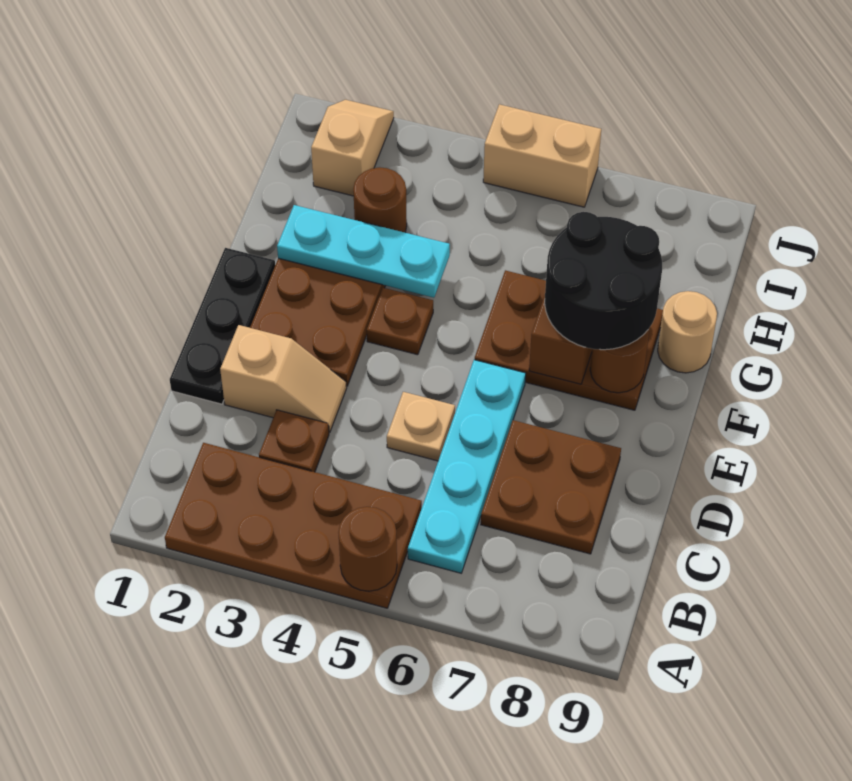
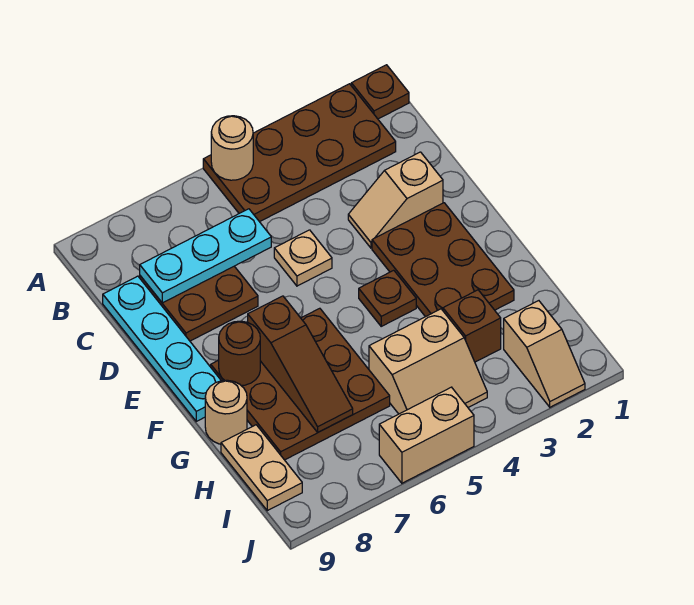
brown round brick A5 level 2 -> tan round brick A5 level 2
cyan plate B6:E6 level 1 -> cyan plate C9:F9 level 1
brown plate C3 level 1 -> brown plate A1 level 1
black plate D1:F1 level 1 -> none
brown plate F6:G8 level 1 -> brown plate F6:H8 level 1
black round brick F7:G8 level 3 -> none
cyan plate G2:G4 level 2 -> cyan plate C6:C8 level 2
brown round brick H3 level 1 -> brown brick H3 level 1
none -> tan slope H4:I5 level 1 top H
none -> tan plate H9:I9 level 1

